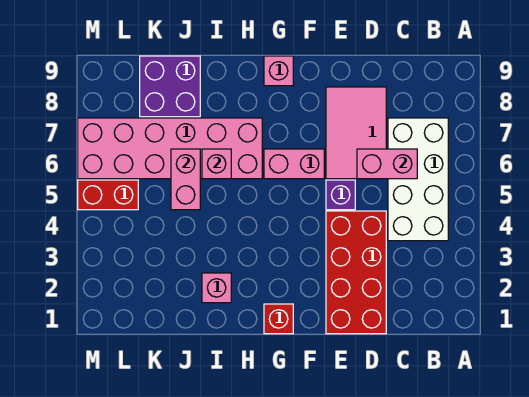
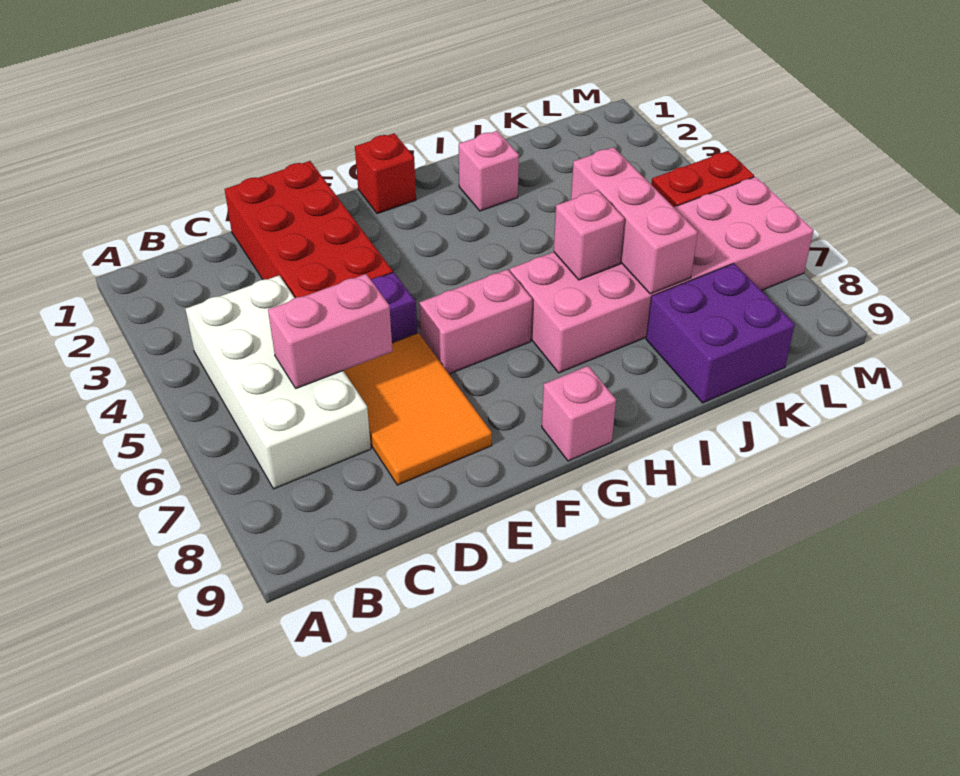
pink tile D6:E8 level 1 -> orange tile D6:E8 level 1
pink brick J5:J6 level 2 -> pink brick J5:J7 level 2

